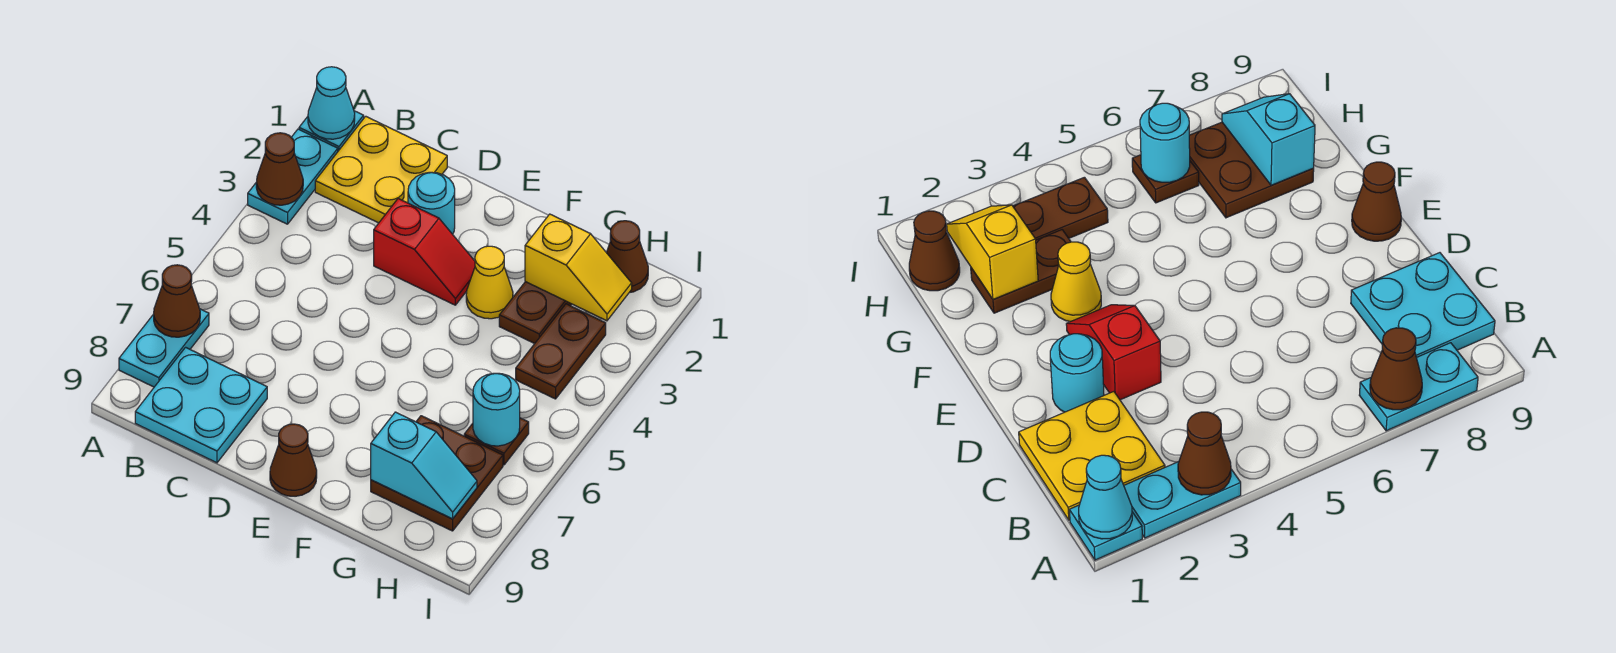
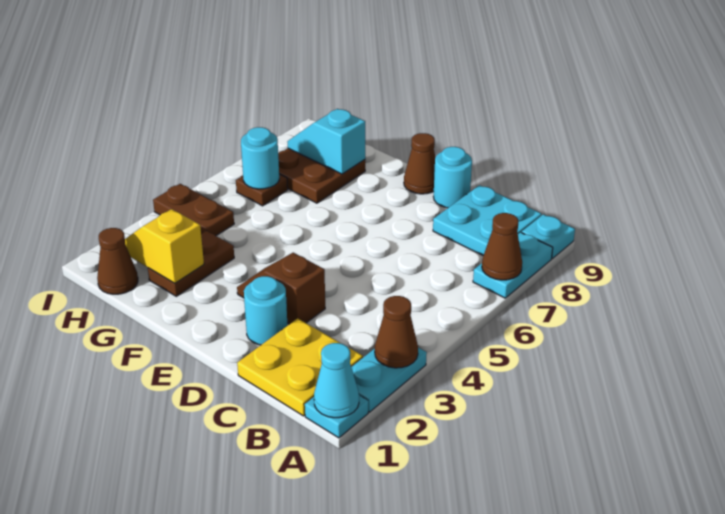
none -> cyan plate A9 level 1
red slope D3:E3 level 1 top D -> brown slope D3:E3 level 1 top D
none -> cyan round brick D9 level 1
yellow cone F3 level 1 -> none
brown plate H3:H4 level 1 -> brown plate H4:I4 level 1

